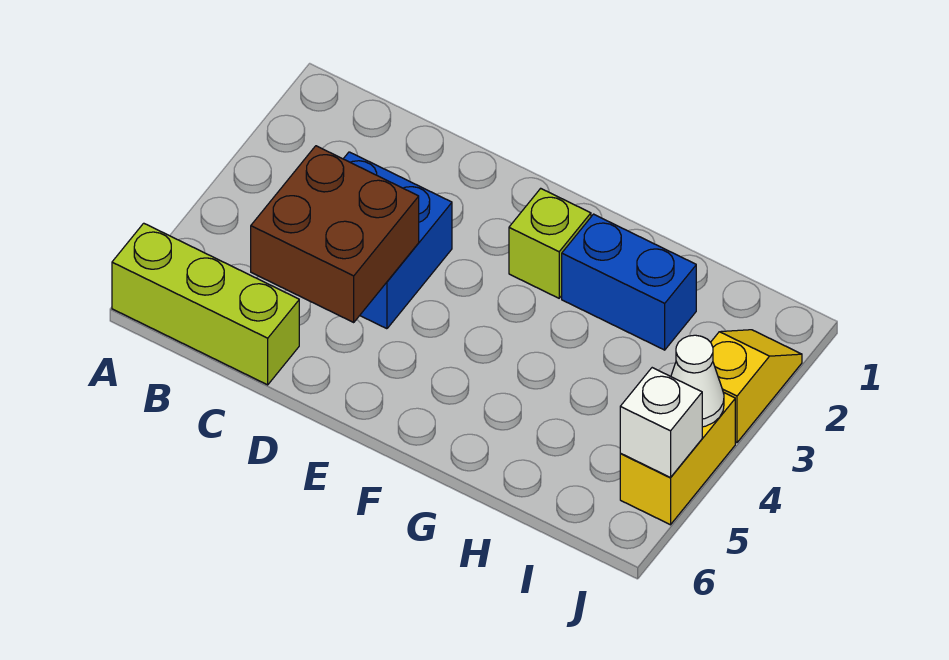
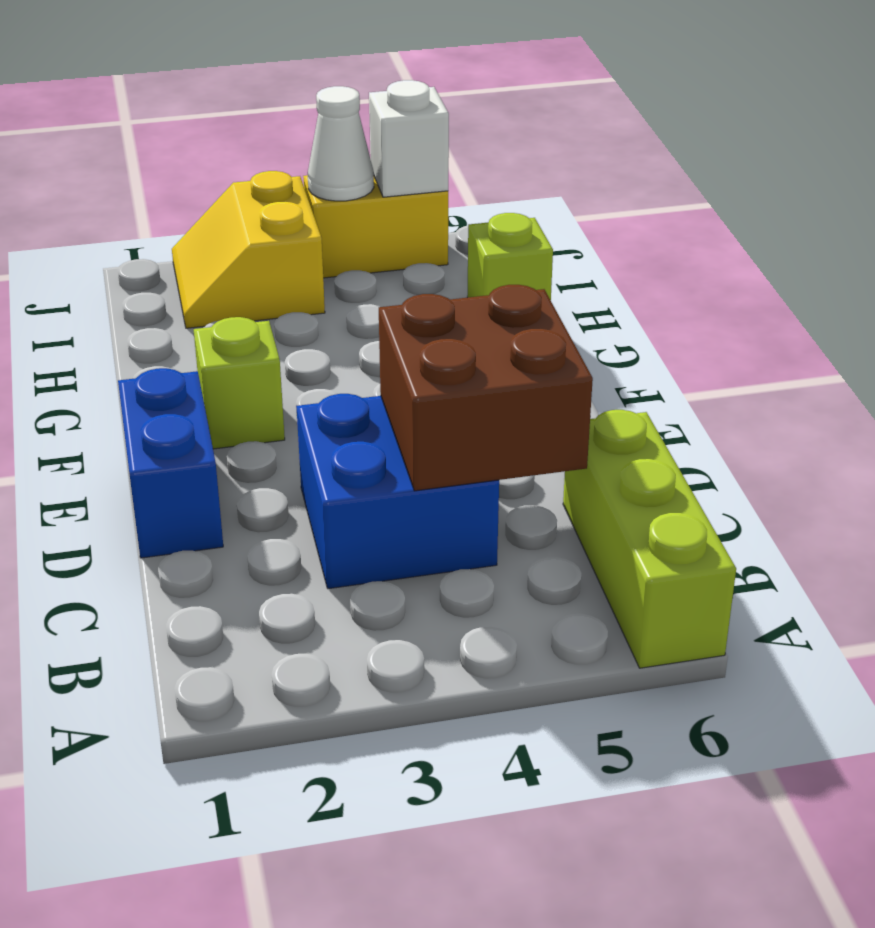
blue brick G2:H2 level 1 -> blue brick D1:E1 level 1
none -> lime brick H6 level 1
yellow slope J2:J3 level 1 top 3 -> yellow slope I2:J3 level 1 top 3

